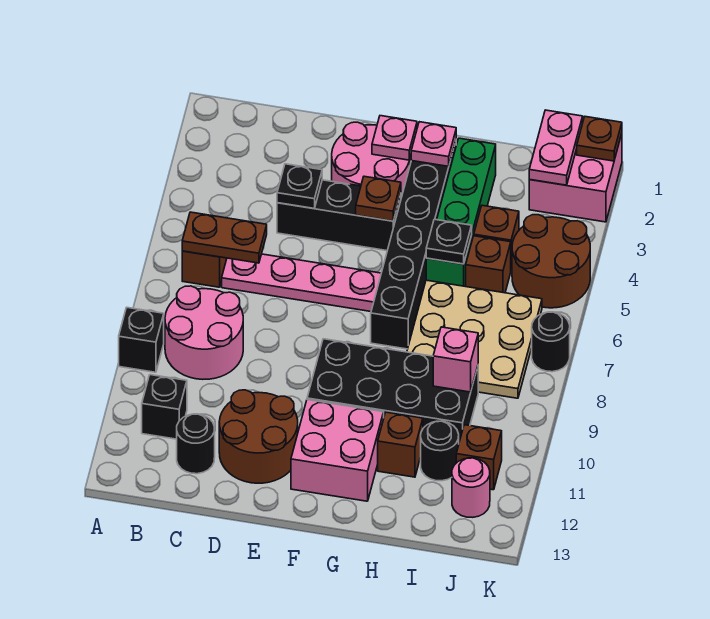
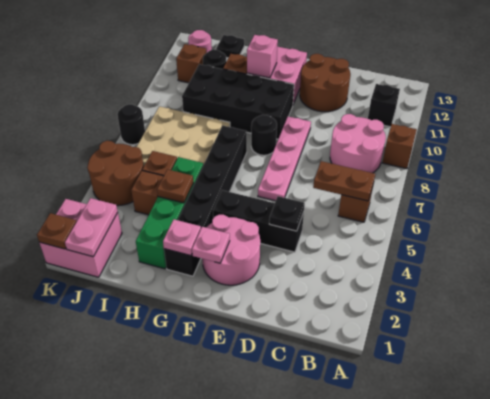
black brick A9 level 1 -> brown brick A9 level 1
pink plate C6:F6 level 1 -> pink plate E6:E9 level 1
black round brick C12 level 1 -> black round brick F8 level 1
brown plate F4 level 2 -> brown plate H4 level 2
black plate H5 level 2 -> black plate I13 level 1
pink brick I9 level 2 -> pink brick G11 level 2

